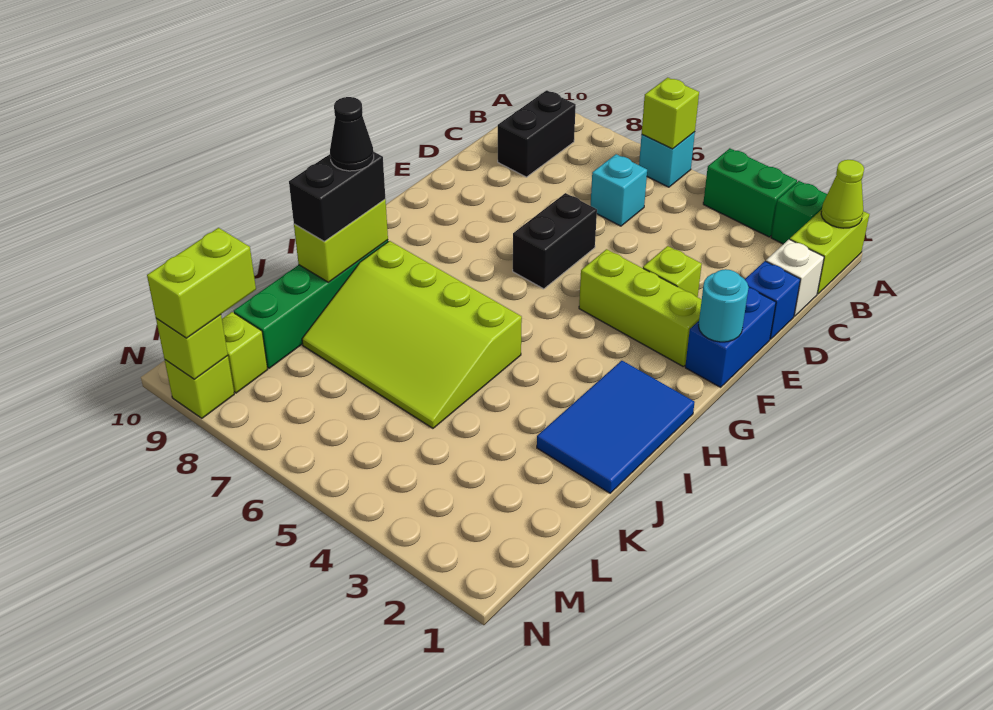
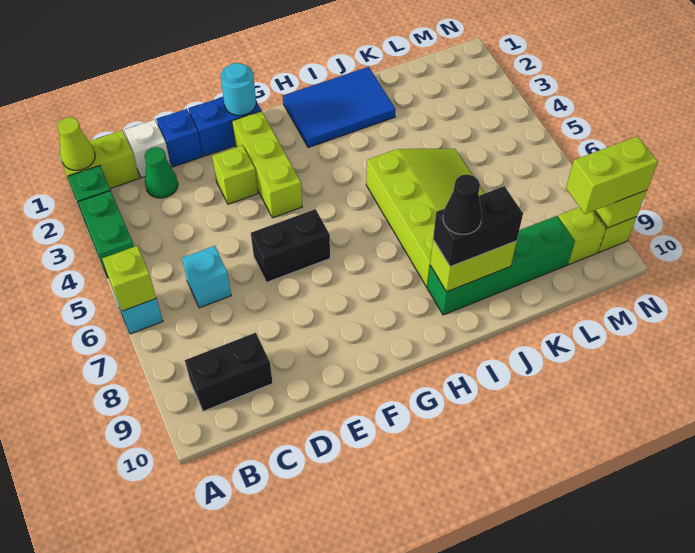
none -> green cone C2 level 1

